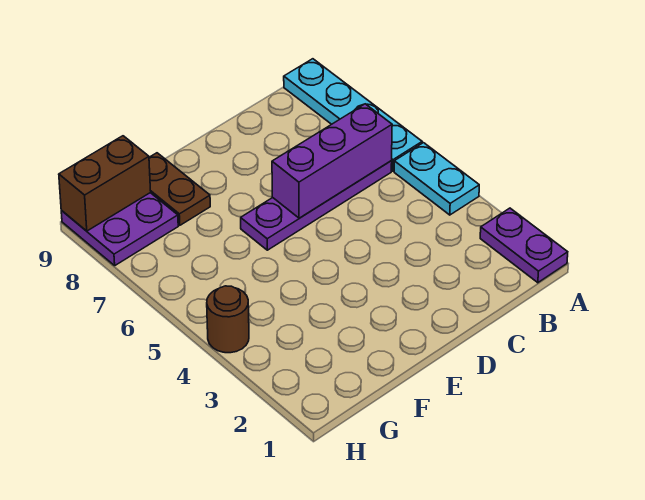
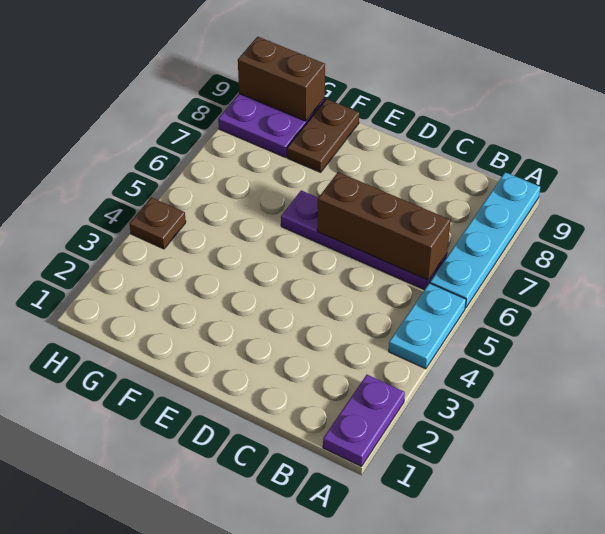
purple brick B6:D6 level 2 -> brown brick B6:D6 level 2
brown round brick H4 level 1 -> brown plate H4 level 1

